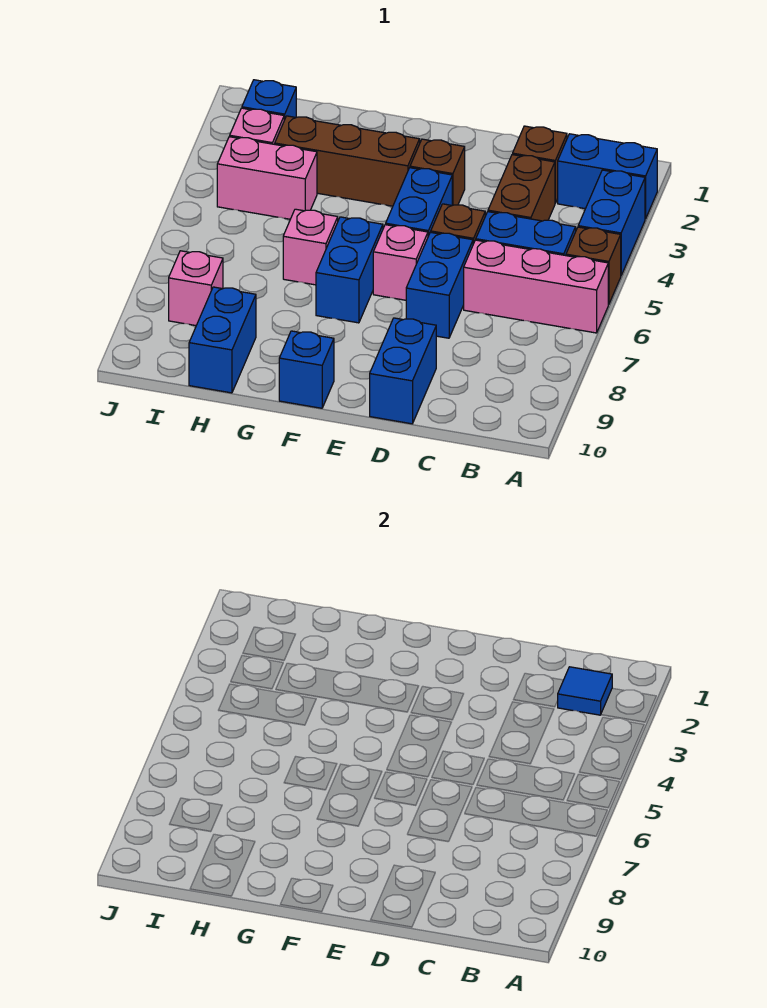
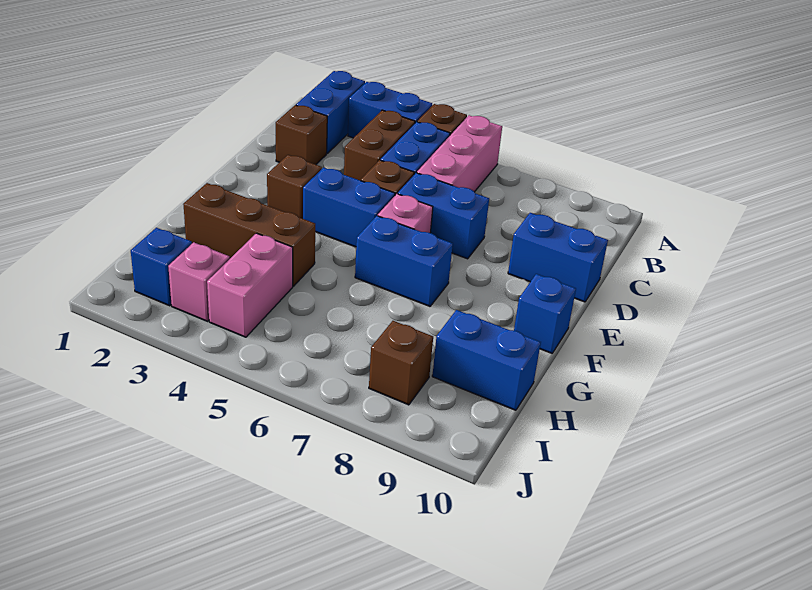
blue tile B2 level 2 -> none
brown brick C3:C4 level 1 -> brown brick B4:C4 level 1
brown brick F3:H3 level 1 -> brown brick G2:G4 level 1
pink brick G6 level 1 -> none
pink brick I8 level 1 -> brown brick I8 level 1

